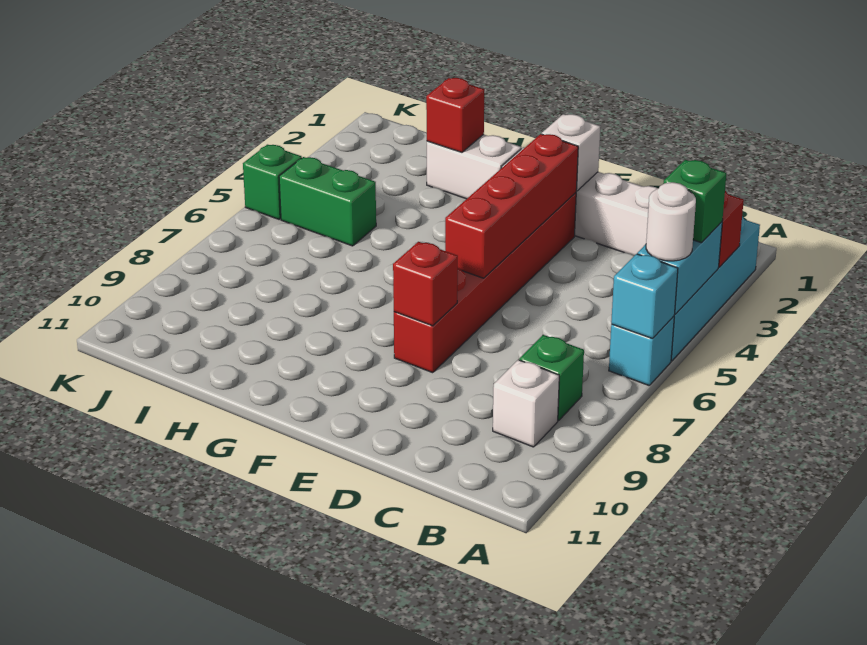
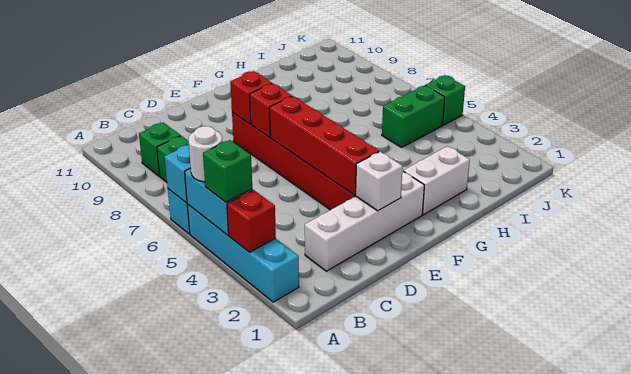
white brick B9 level 1 -> green brick B9 level 1
red brick H2 level 2 -> red brick E7 level 2

